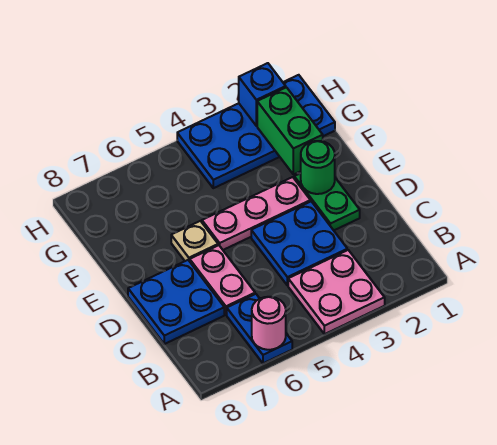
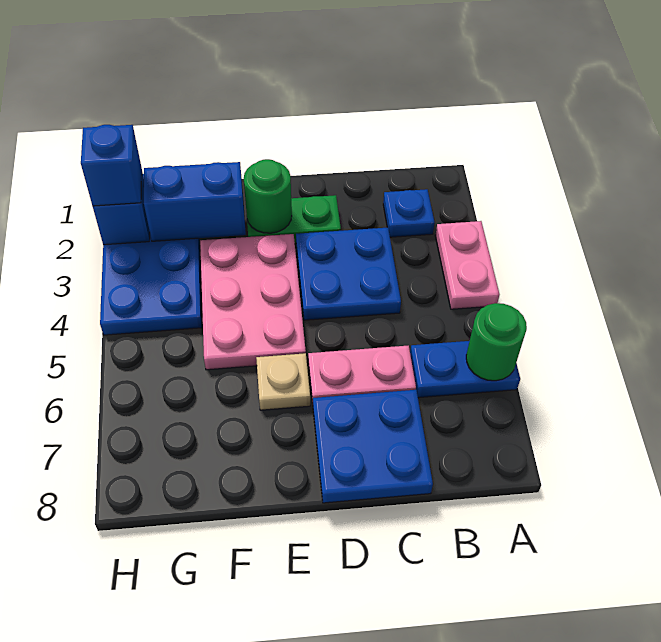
pink plate A3:B4 level 1 -> pink plate A3:A4 level 1
pink round brick A6 level 2 -> green round brick A6 level 2
none -> blue plate B2 level 1
pink plate E3:E5 level 1 -> pink plate E3:F5 level 1
green brick F2:G2 level 2 -> blue brick F2:G2 level 2
none -> blue brick H2 level 3

